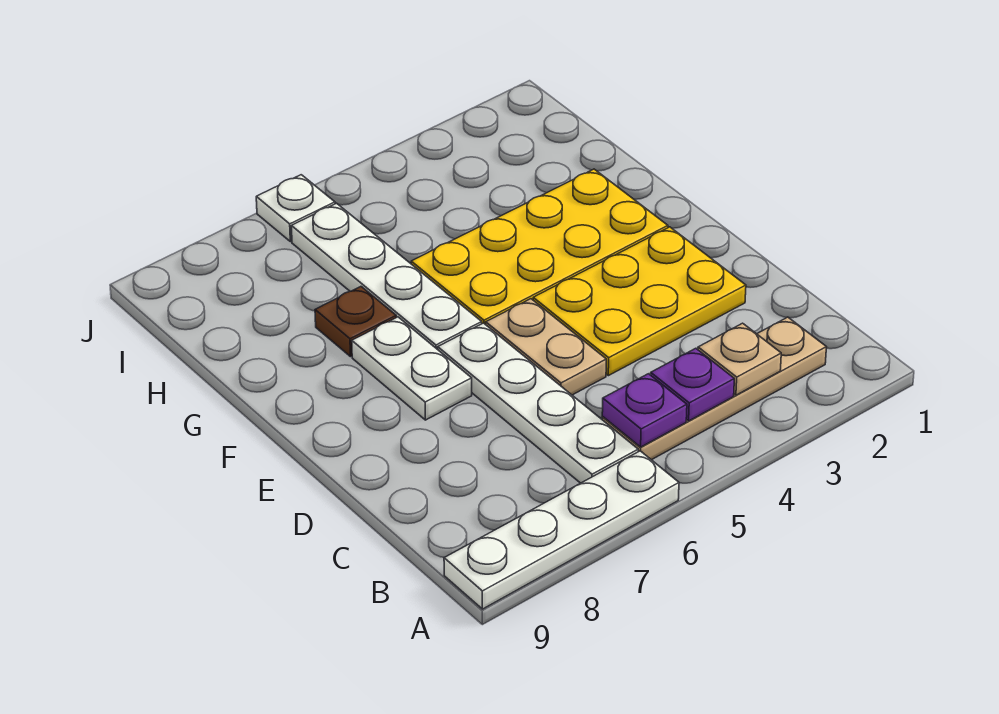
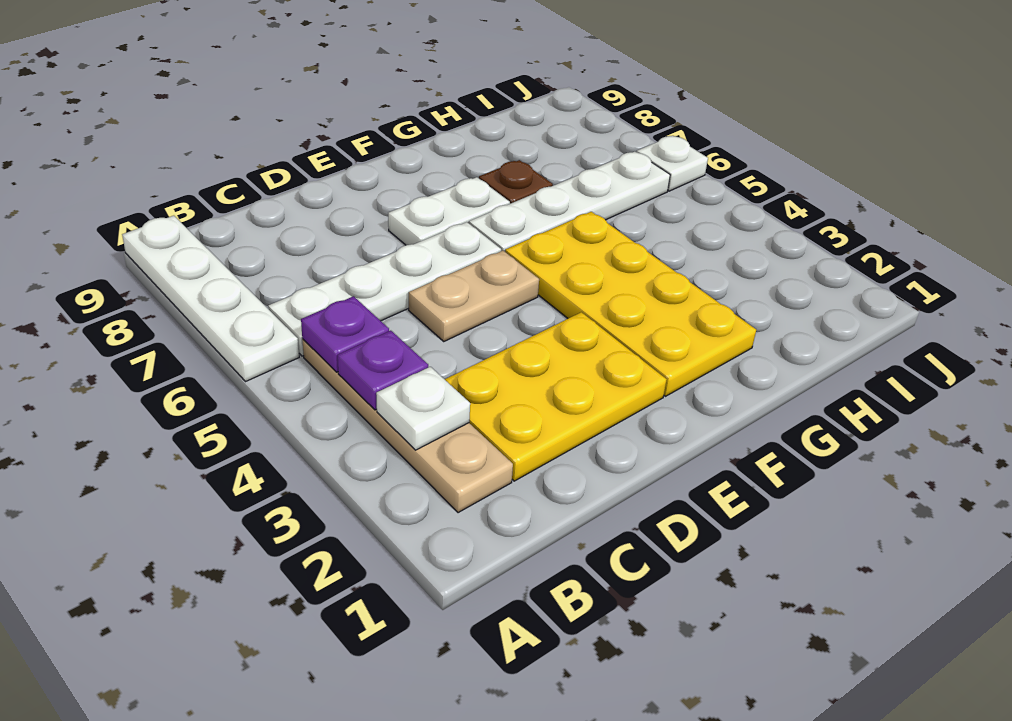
tan plate B3 level 2 -> white plate B3 level 2
yellow plate D2:E4 level 1 -> yellow plate C2:E3 level 1

